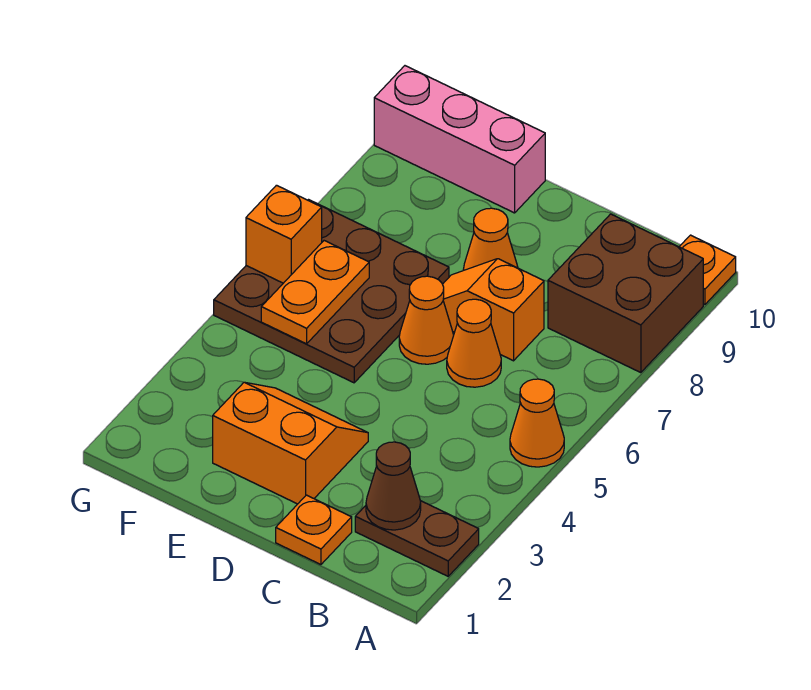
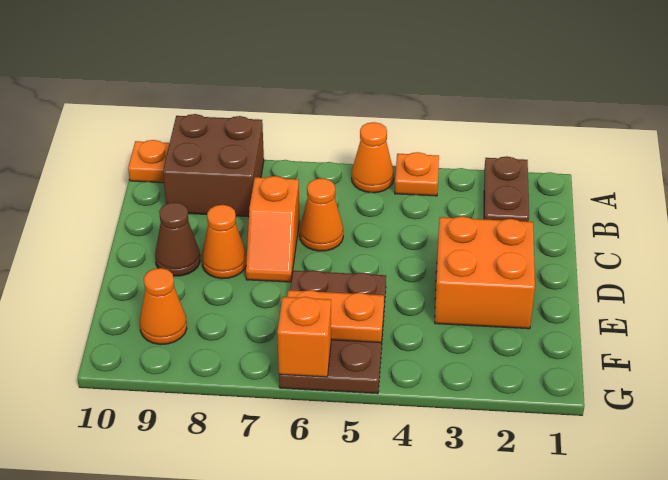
brown cone B2 level 2 -> brown cone D9 level 1
orange plate C1 level 1 -> orange plate A4 level 1
orange slope D2:E3 level 1 top 2 -> orange brick D2:E3 level 1
orange cone D6 level 1 -> orange cone F9 level 1
brown plate E5:G7 level 1 -> brown plate E5:G6 level 1
pink brick E10:G10 level 1 -> none

